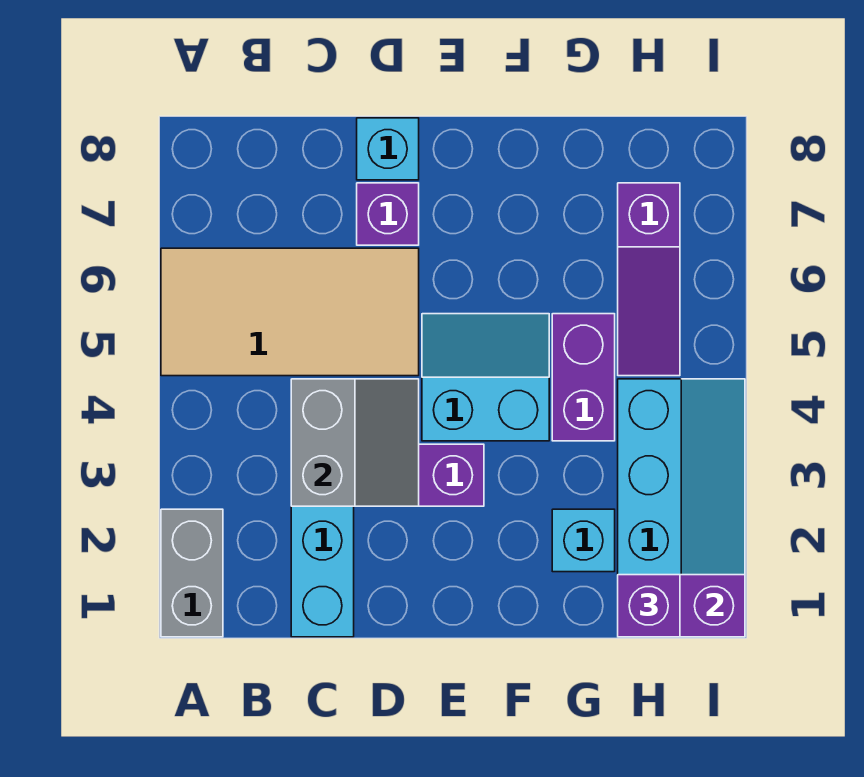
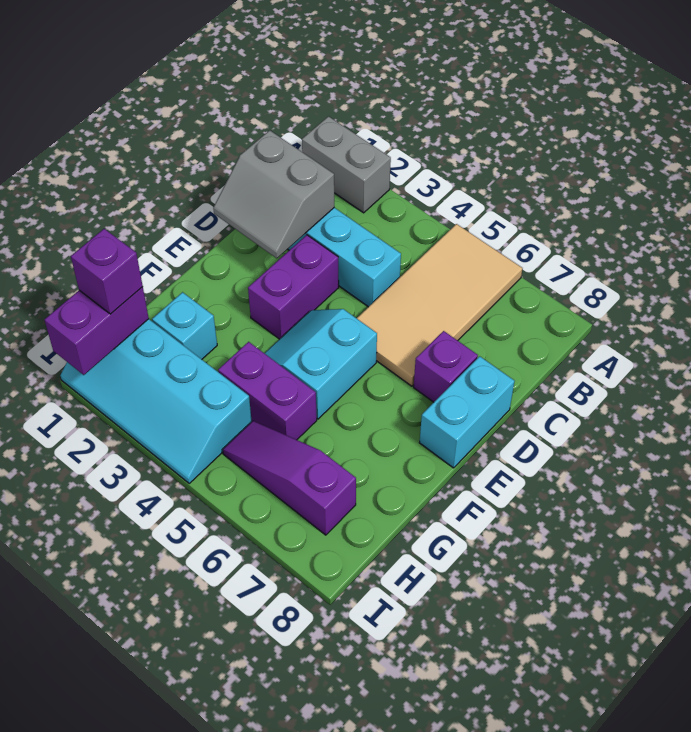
grey slope C3:D4 level 2 top C -> grey slope C1:D2 level 2 top C
cyan brick D8 level 1 -> cyan brick D8:E8 level 1
cyan slope E4:F5 level 1 top 4 -> cyan slope E4:F5 level 1 top 5

